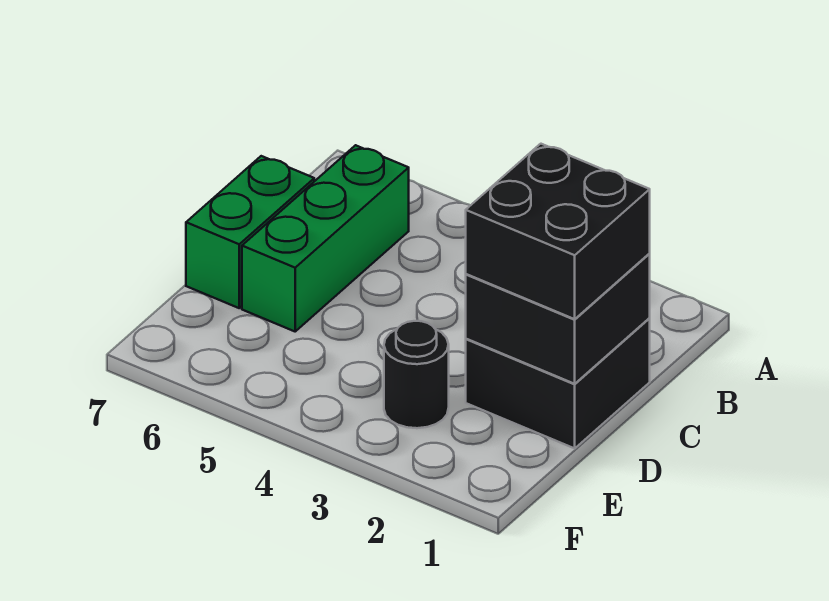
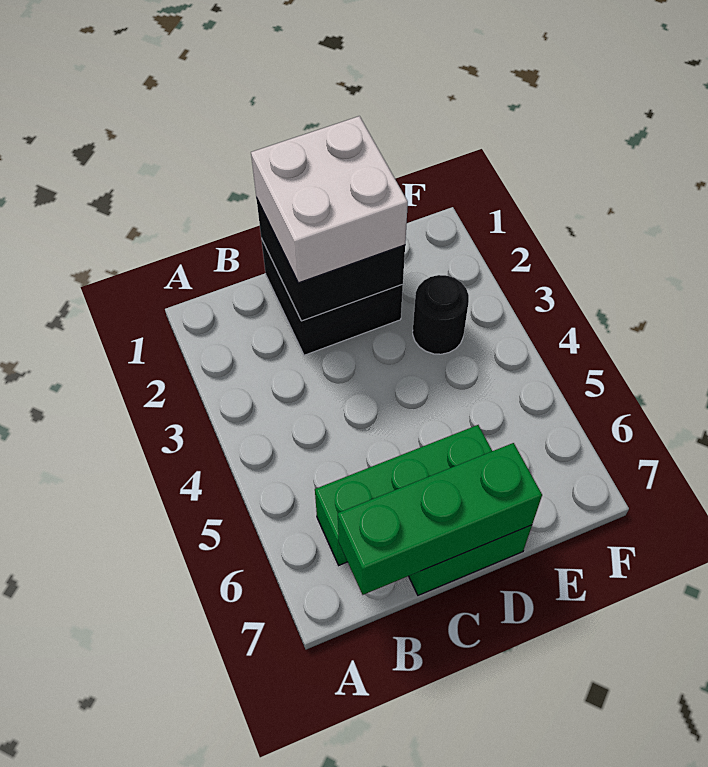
none -> green brick B7:D7 level 2
black brick C1:D2 level 3 -> white brick C1:D2 level 3

